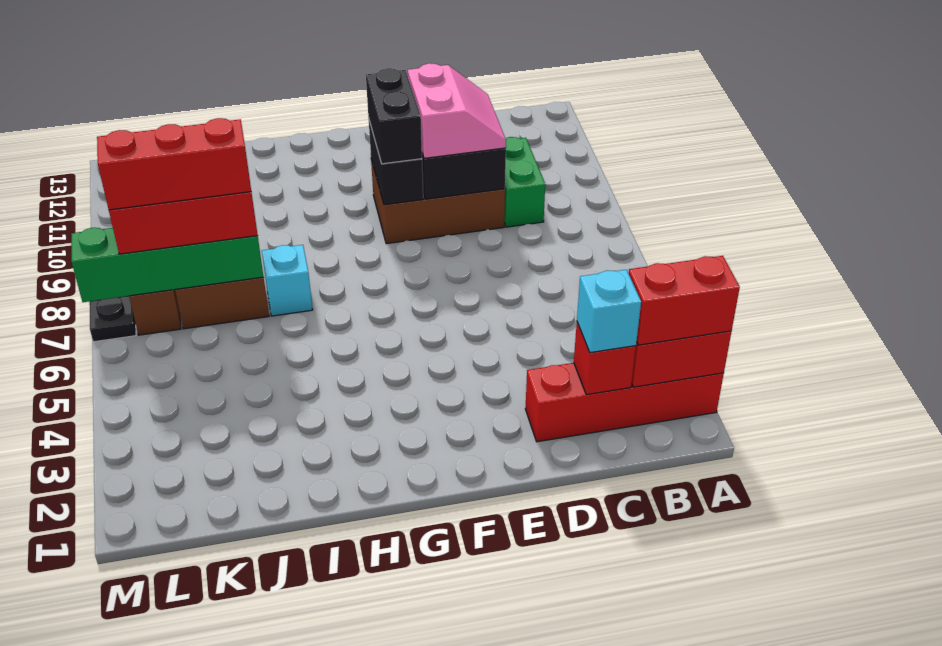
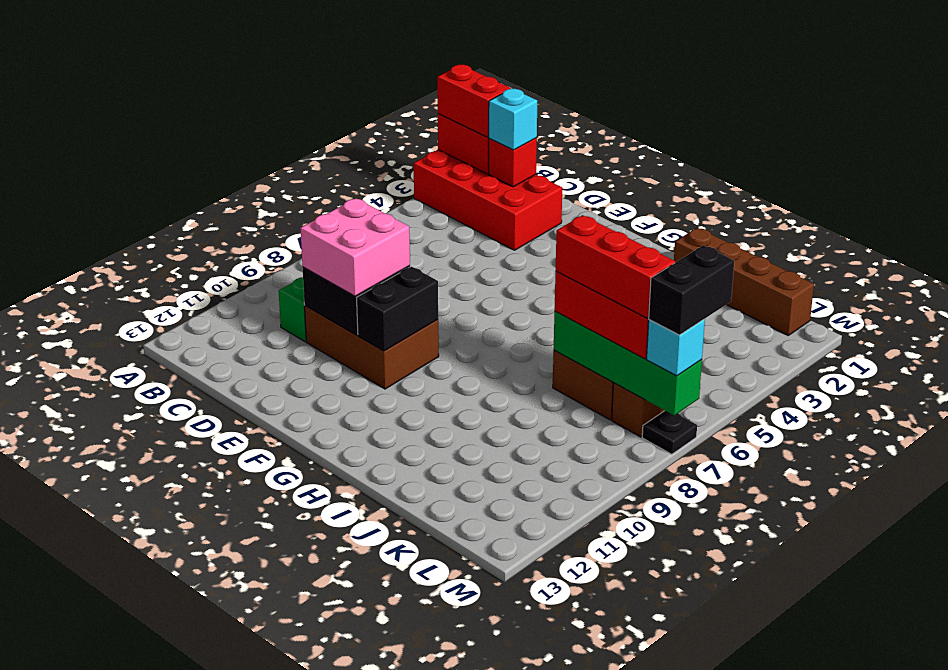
red brick A2:D2 level 1 -> red brick A2:D3 level 1
pink slope D9:E10 level 3 top E -> pink brick D9:E10 level 3
black brick F9:F10 level 3 -> black brick M6:M7 level 4
none -> brown brick I1:L1 level 1
cyan brick I7 level 1 -> cyan brick M7 level 3

